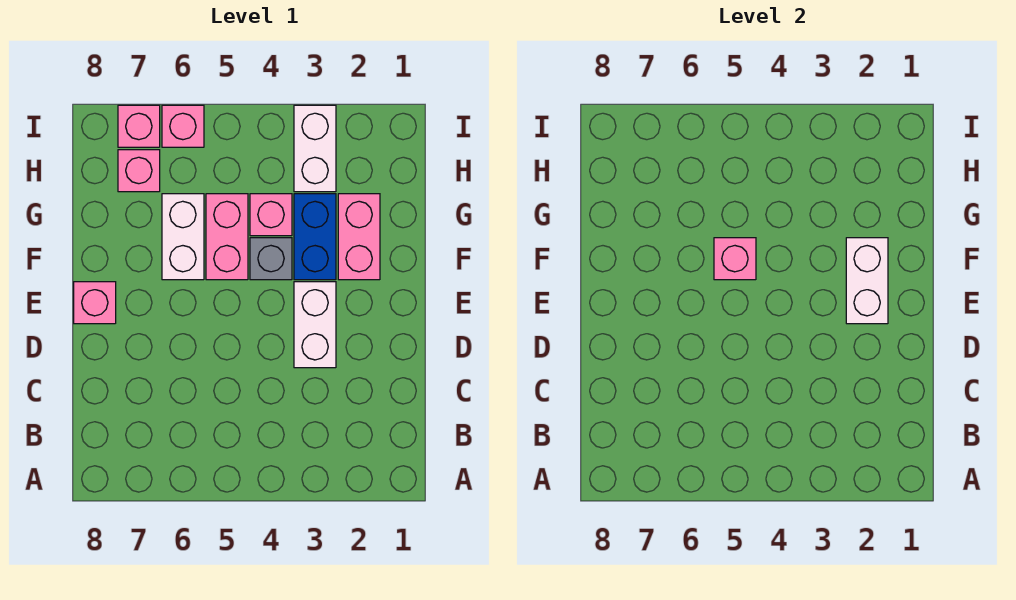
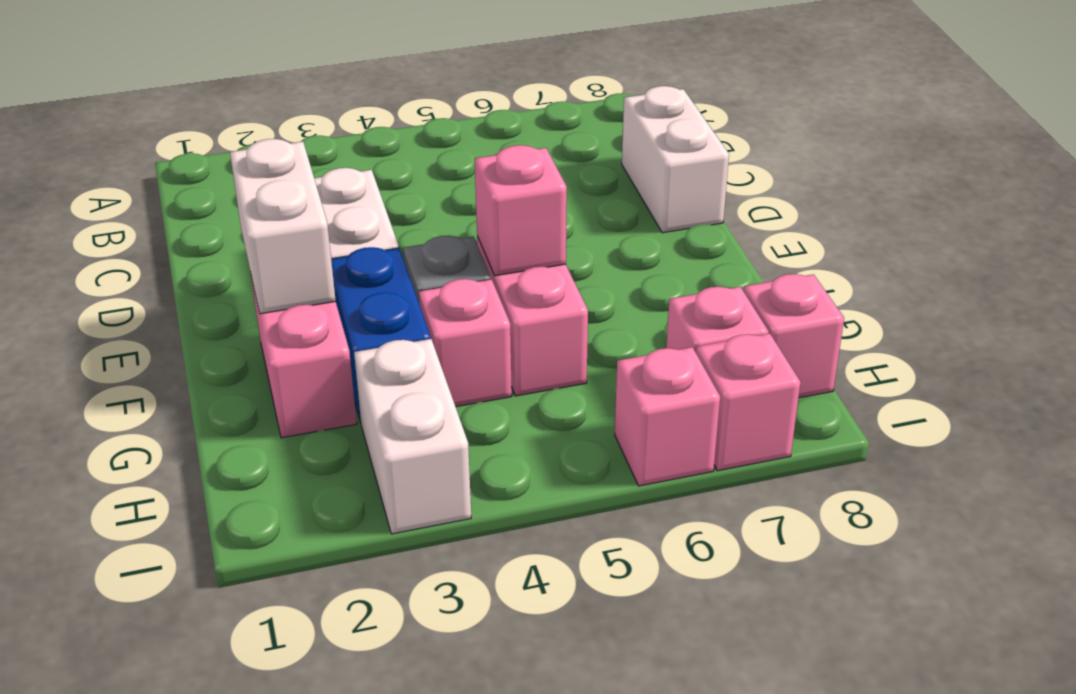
pink brick E8 level 1 -> pink brick H8 level 1
white brick F6:G6 level 1 -> white brick C8:D8 level 1

